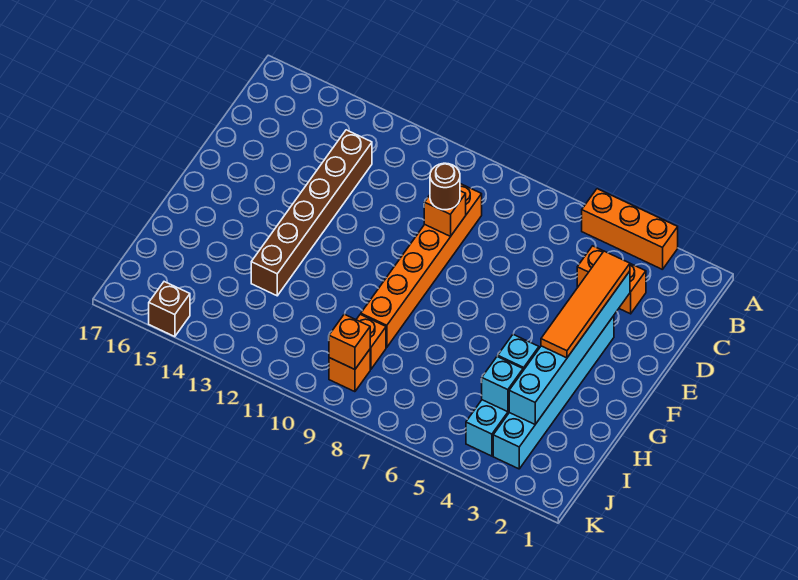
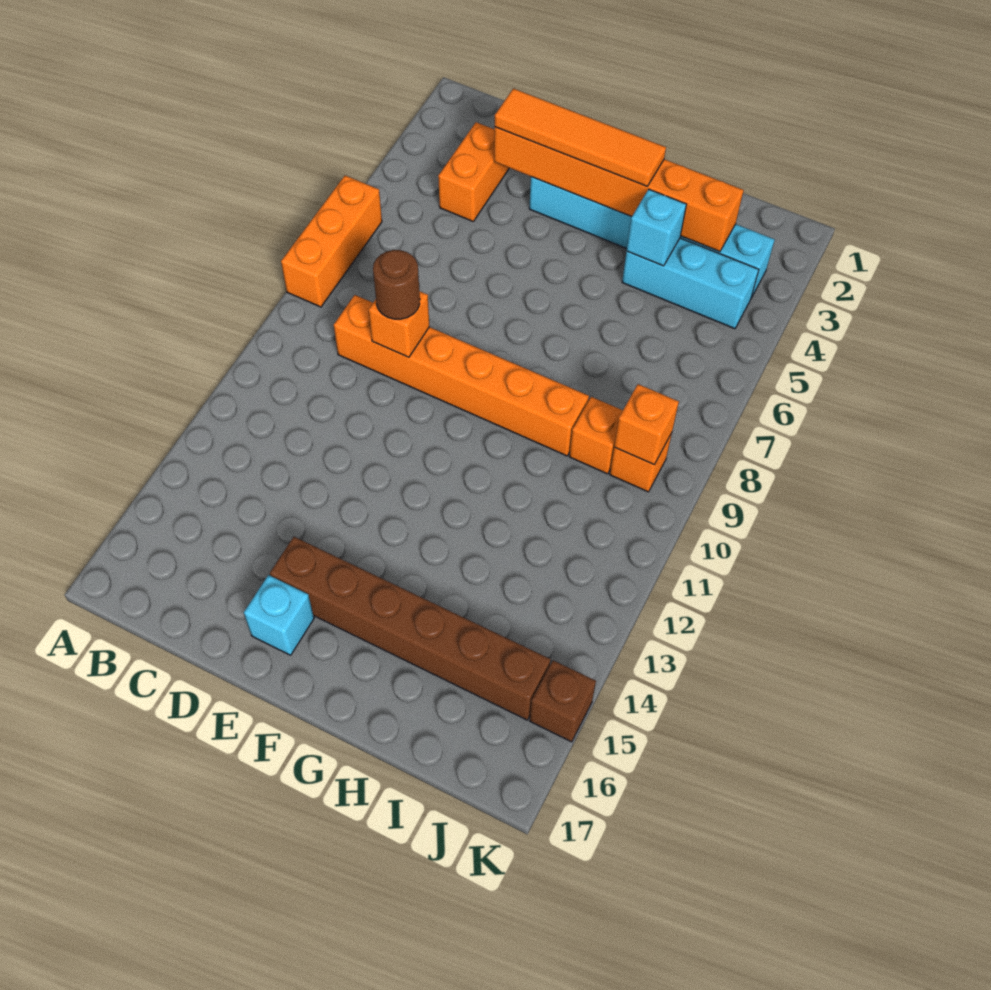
orange brick A3:A5 level 1 -> orange brick A6:A8 level 1
brown brick C13:H13 level 1 -> brown brick E15:J15 level 1
cyan brick D3:I3 level 2 -> orange brick D3:I3 level 2
cyan brick I4 level 2 -> cyan brick E16 level 1

